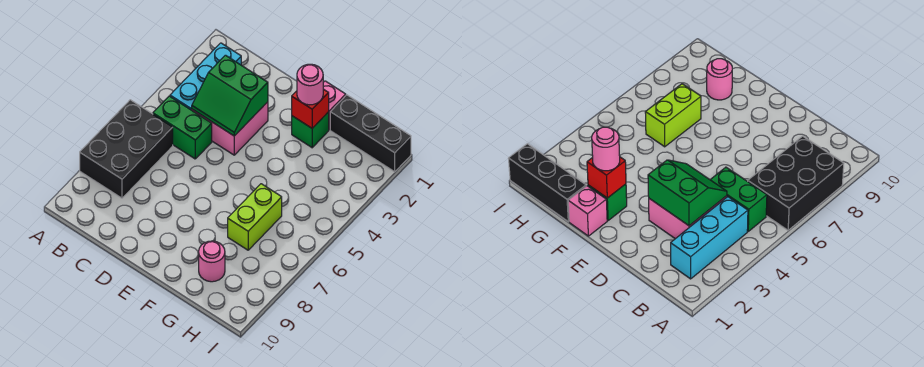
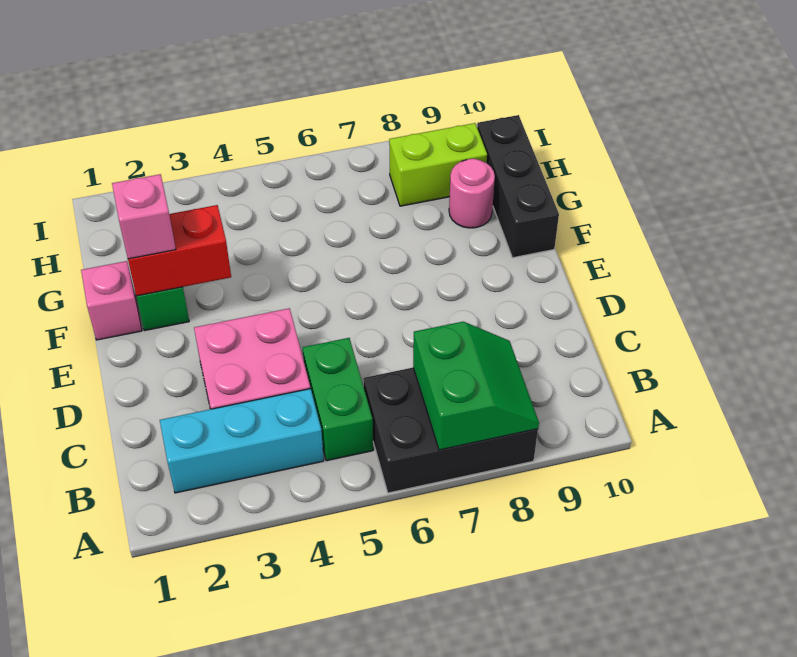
green slope C3:D4 level 2 top 3 -> green slope A7:B8 level 2 top 7
red brick F2 level 2 -> red brick F2:F3 level 2
pink round brick F2 level 3 -> pink brick F2 level 3
black brick G1:I1 level 1 -> black brick F10:H10 level 1
lime brick G6:G7 level 1 -> lime brick H8:H9 level 1

